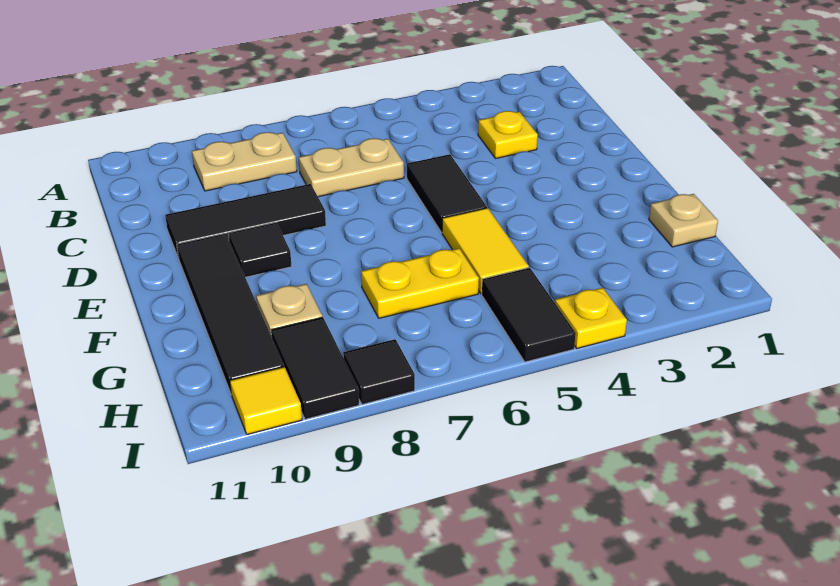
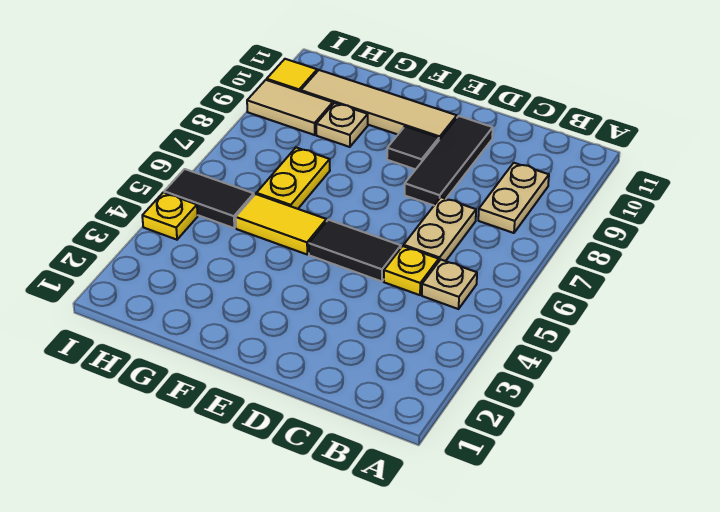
yellow plate C3 level 1 -> yellow plate C5 level 1
black tile E10:H10 level 1 -> tan tile E10:H10 level 1
tan plate G1 level 1 -> tan plate B5 level 1
black tile H9:I9 level 1 -> tan tile H9:I9 level 1
black tile I8 level 1 -> none

